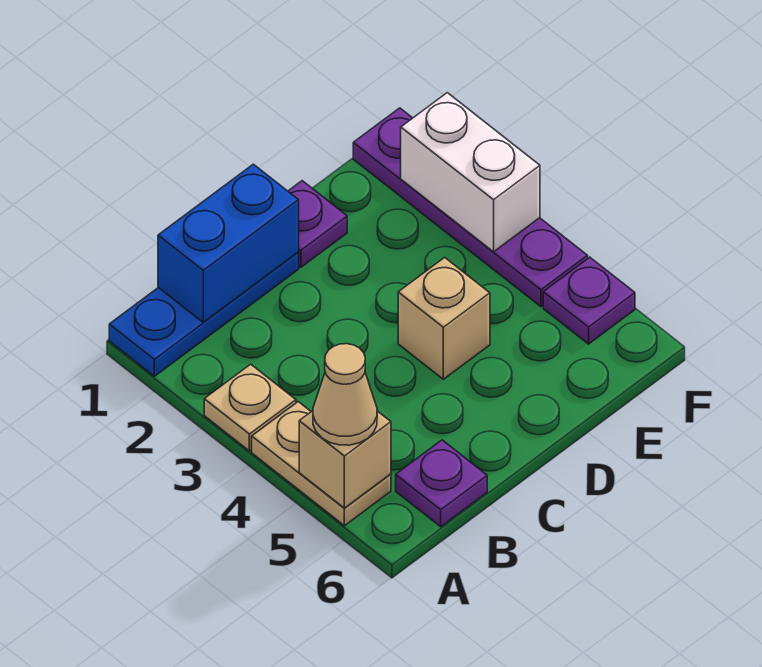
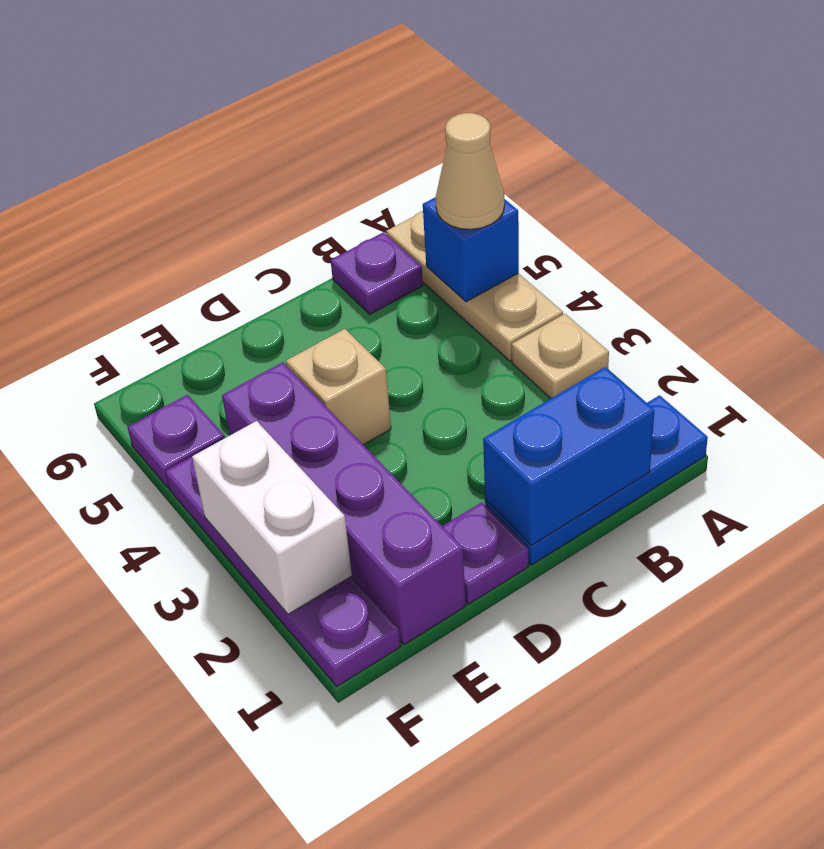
tan plate A4:A5 level 1 -> tan plate A4:A6 level 1
tan brick A5 level 2 -> blue brick A5 level 2
none -> purple brick E1:E4 level 1

